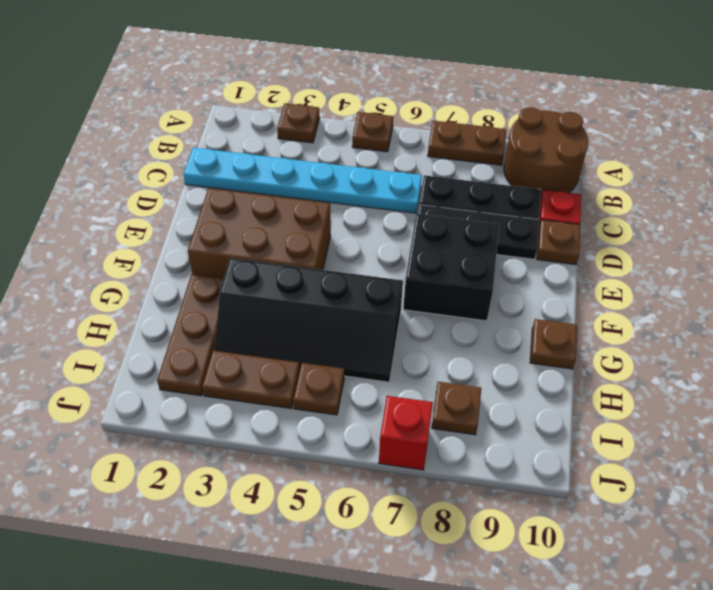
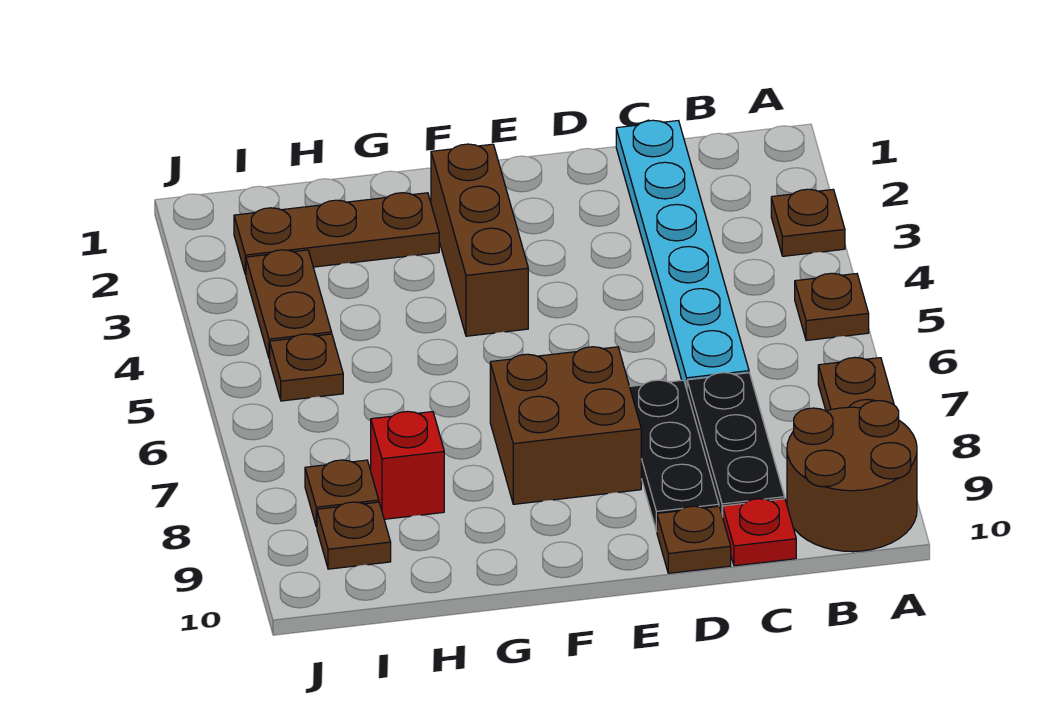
brown brick E2:F4 level 1 -> brown brick F2:F4 level 1
black brick E7:F8 level 1 -> brown brick E7:F8 level 1
black slope G3:H6 level 1 top G -> none
brown plate G10 level 1 -> brown plate I9 level 1
red brick J7 level 1 -> red brick H8 level 1

